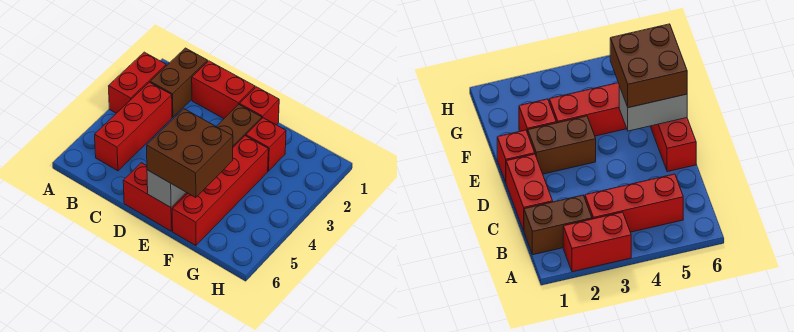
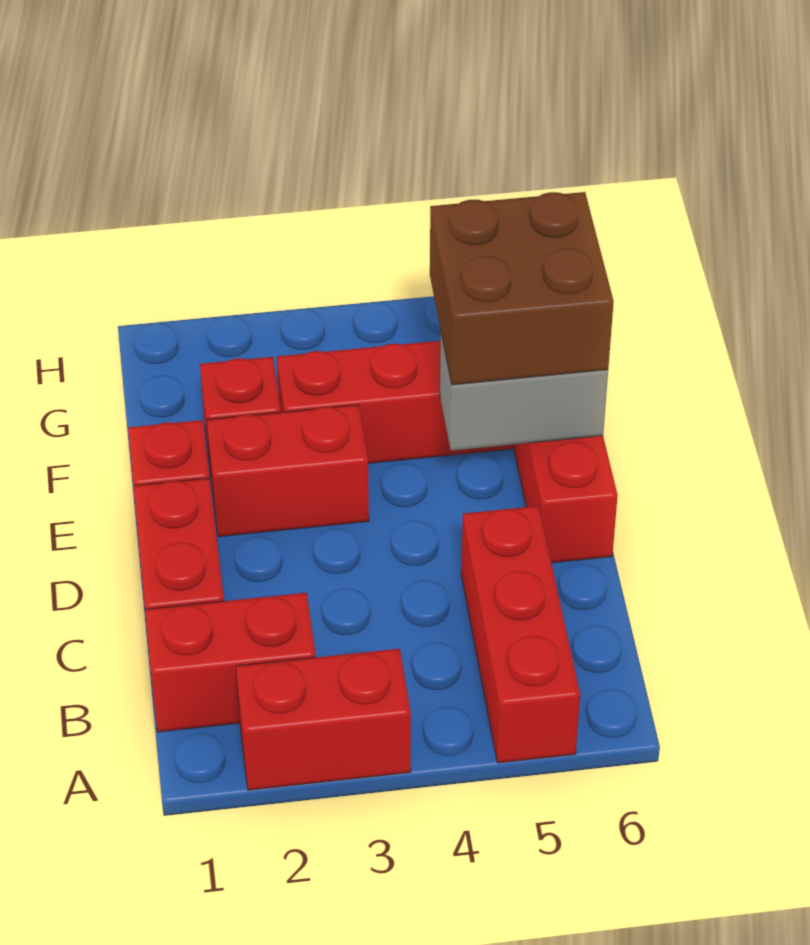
brown brick B1:B2 level 1 -> red brick B1:B2 level 1
red brick B3:B5 level 1 -> red brick A5:C5 level 1
brown brick E2:E3 level 1 -> red brick E2:E3 level 1

